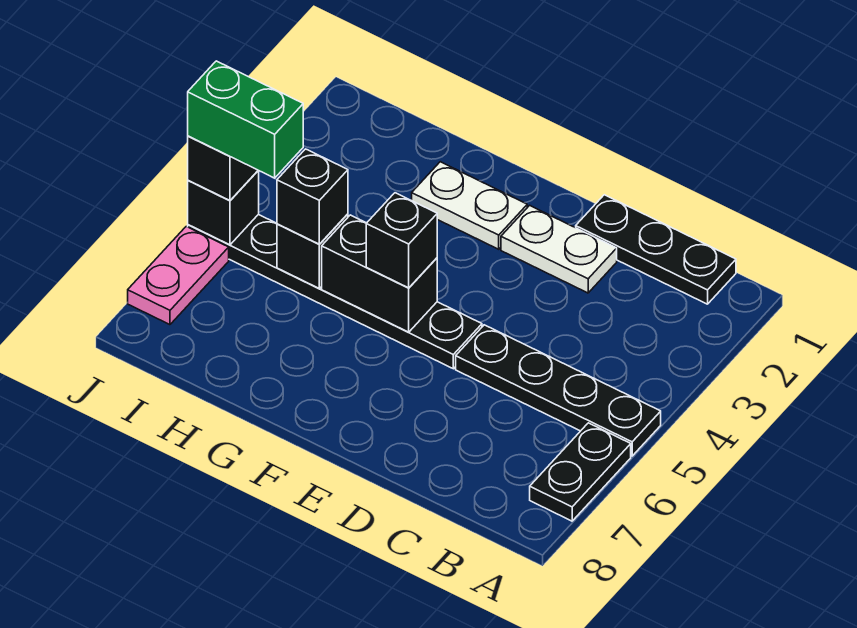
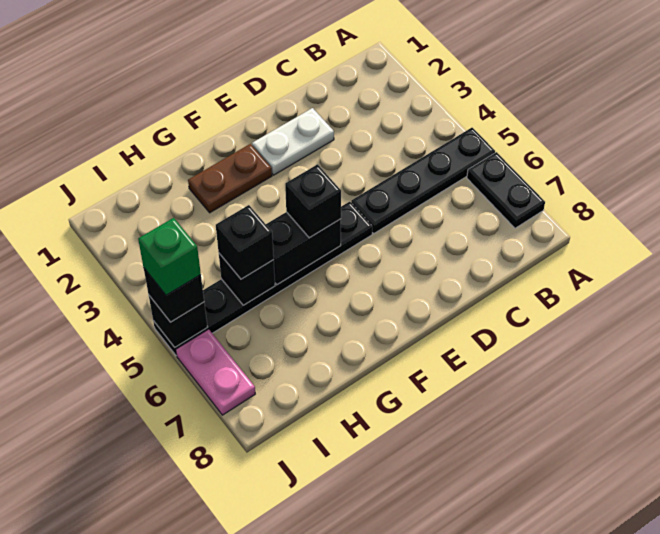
black plate B1:D1 level 1 -> none
white plate F2:G2 level 1 -> brown plate F2:G2 level 1
green brick I5:J5 level 4 -> green brick J5 level 4

